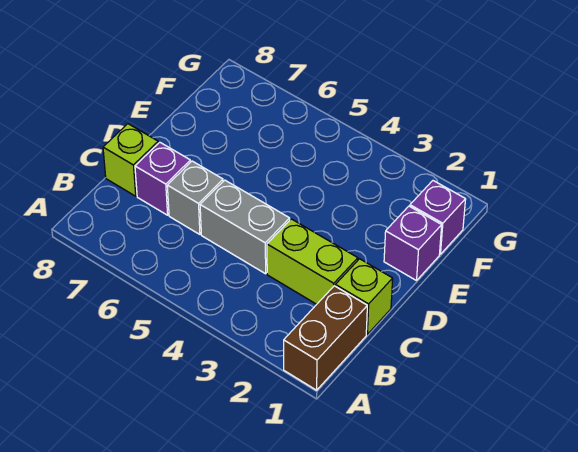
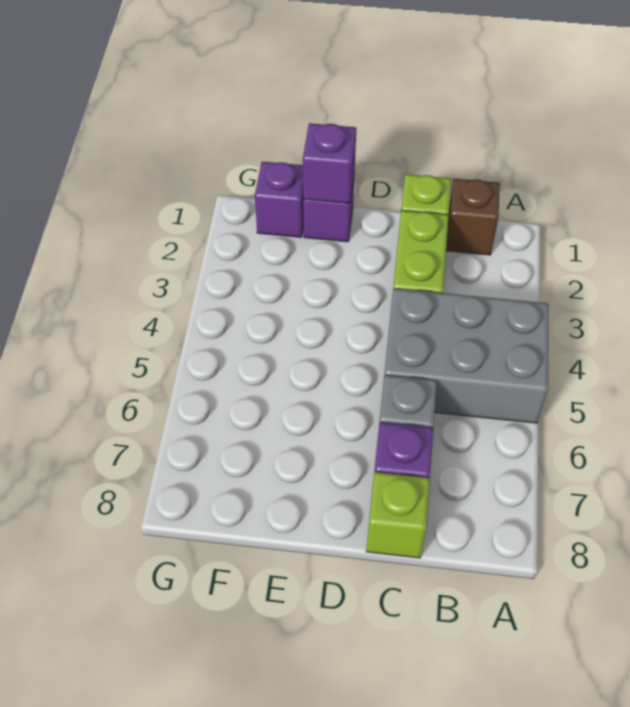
brown brick A1:B1 level 1 -> brown brick B1 level 1
grey brick C4:C5 level 1 -> grey brick A4:C5 level 1
none -> purple brick E1 level 2

